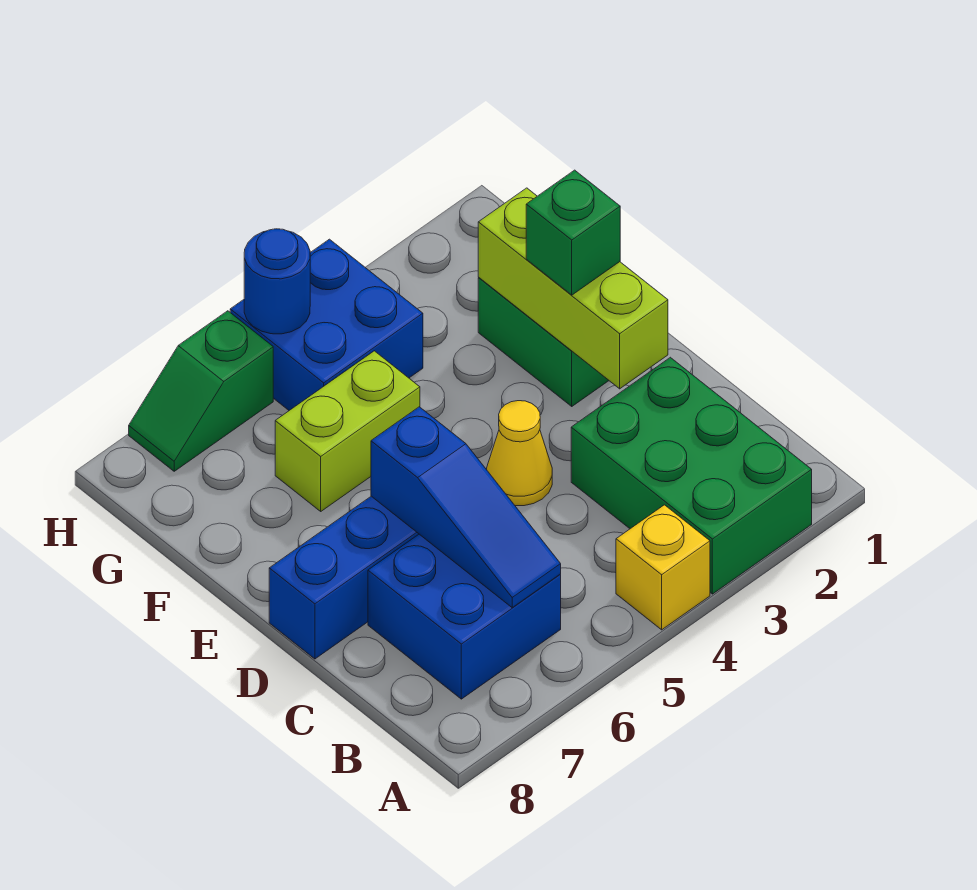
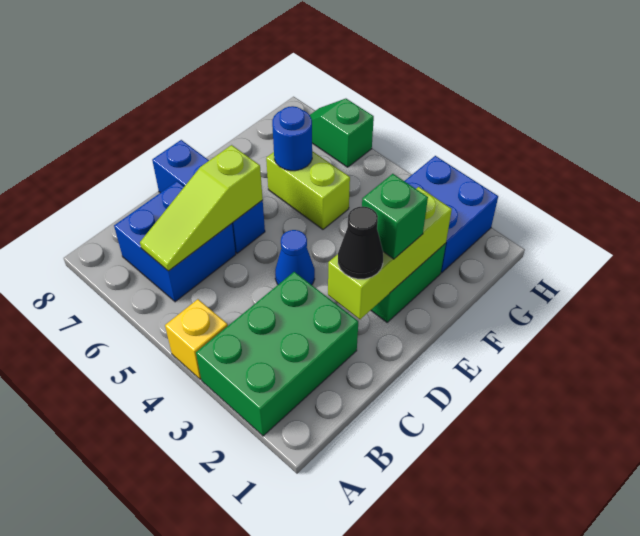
blue slope B6:D6 level 2 top D -> lime slope B6:D6 level 2 top D
none -> black cone D2 level 3
yellow cone D4 level 1 -> blue cone D4 level 1
blue brick G4:H5 level 1 -> blue brick G2:H3 level 1
blue round brick H5 level 2 -> blue round brick F6 level 2

